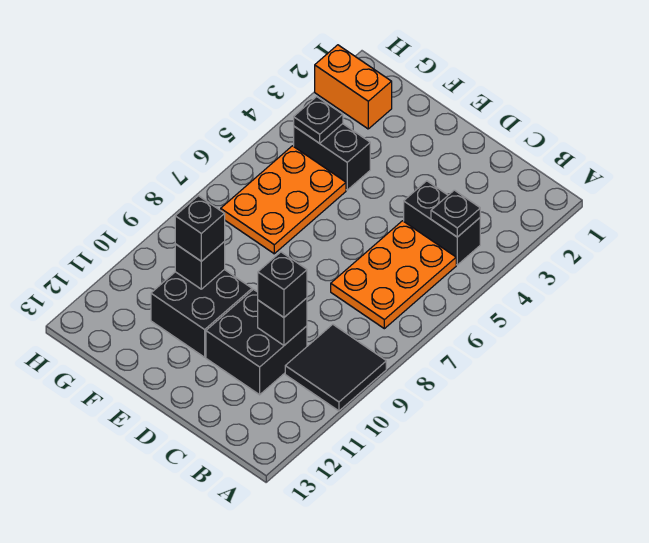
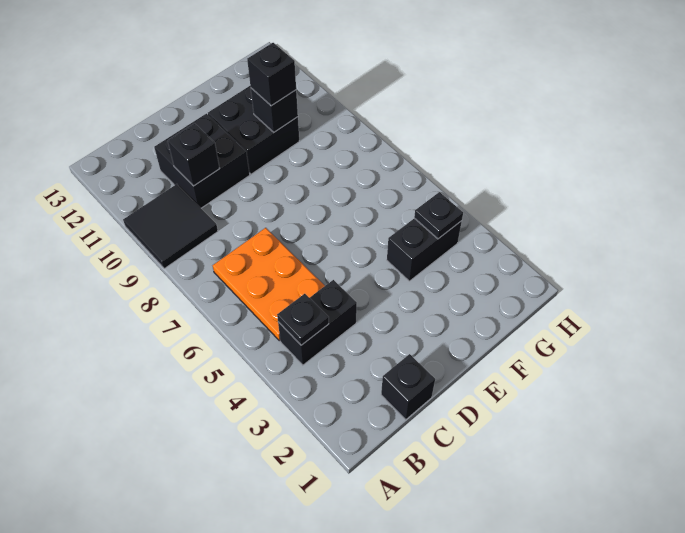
black brick C10 level 3 -> black brick C1 level 1
orange plate F5:G7 level 1 -> none
orange brick G2:H2 level 1 -> none

